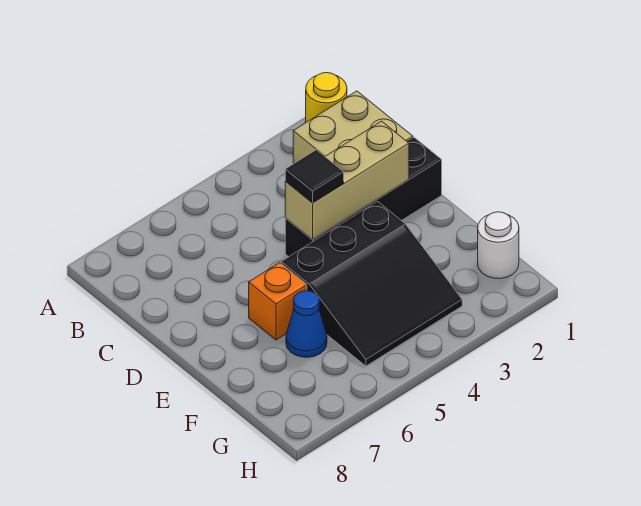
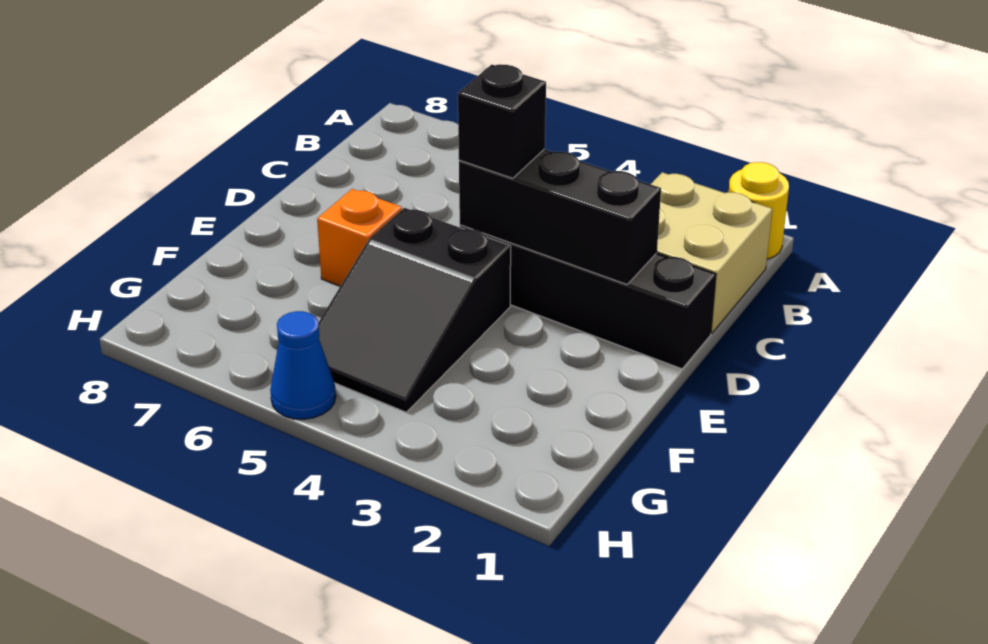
tan brick D2:D4 level 2 -> black brick D2:D4 level 2
black tile D4 level 3 -> black brick D4 level 3
black slope E3:G5 level 1 top E -> black slope E4:G5 level 1 top E
blue cone F6 level 1 -> blue cone H5 level 1
white round brick G1 level 1 -> none

